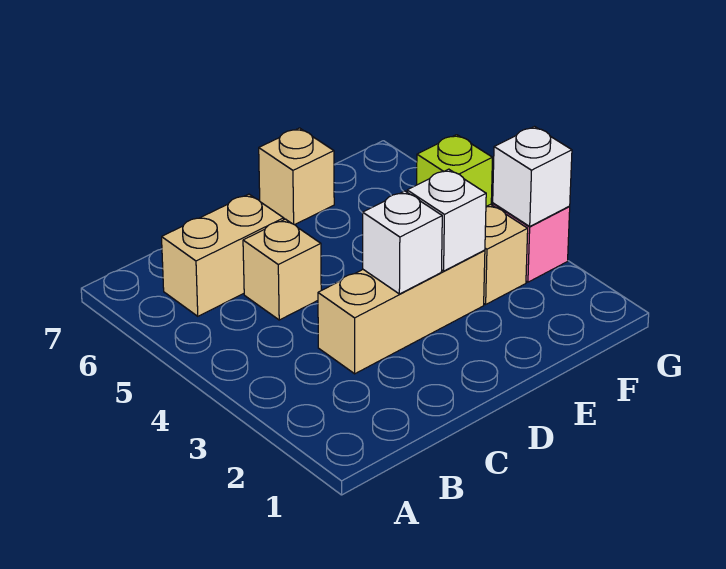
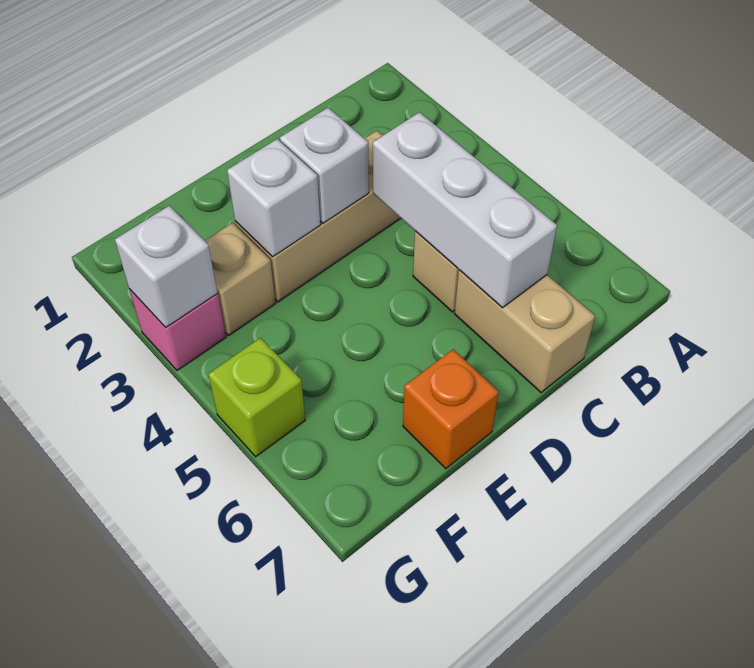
tan brick B6:C6 level 1 -> tan brick C6:C7 level 1
none -> white brick C4:C6 level 2
tan brick E7 level 1 -> orange brick E7 level 1

